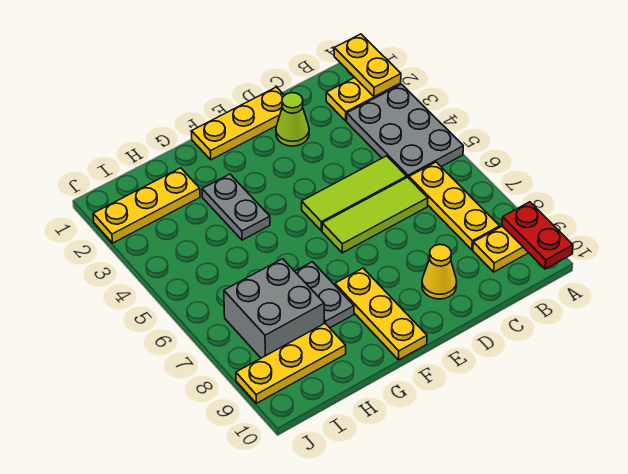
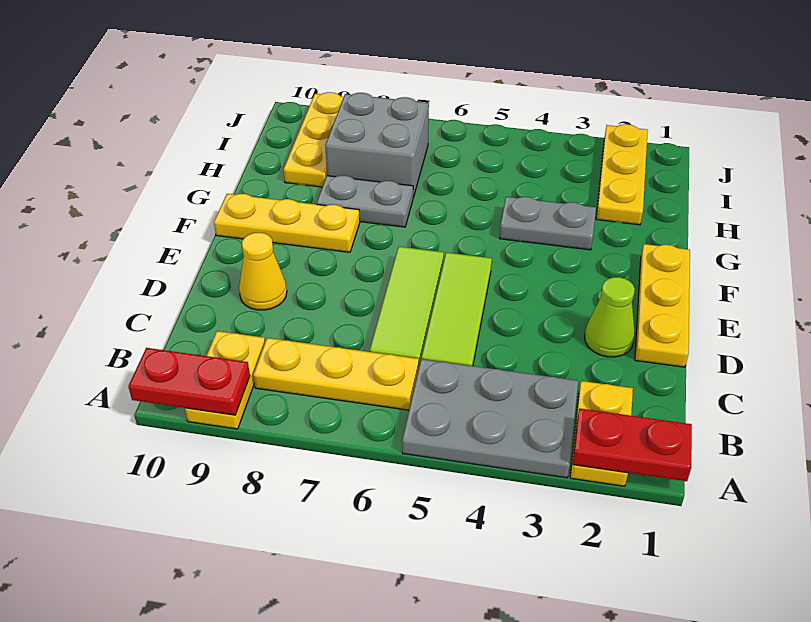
yellow plate A1:A2 level 2 -> red plate A1:A2 level 2

